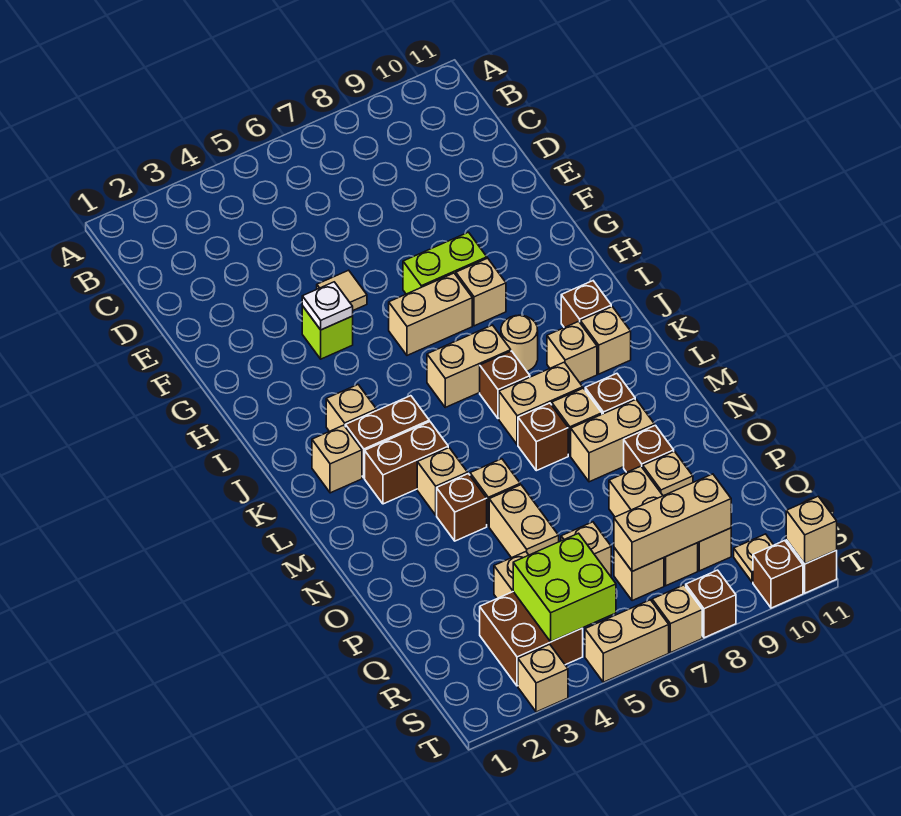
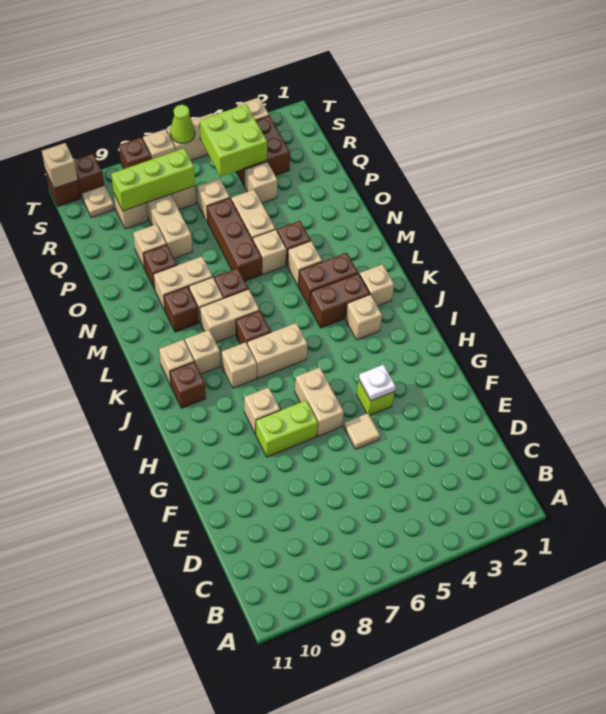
tan brick H6:H7 level 1 -> tan brick G6:H6 level 1
tan round brick J8 level 1 -> tan brick J8 level 1
none -> brown brick N6:P6 level 1
tan brick R7:R9 level 2 -> lime brick R7:R9 level 2
none -> lime cone T6 level 2

